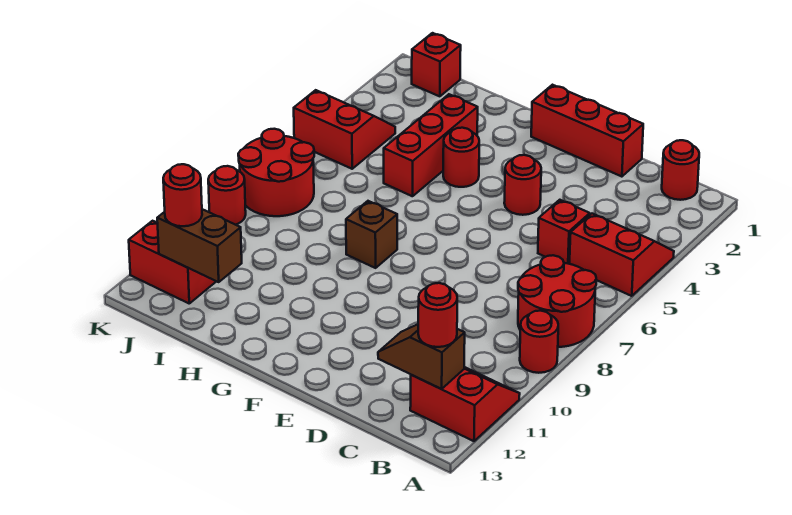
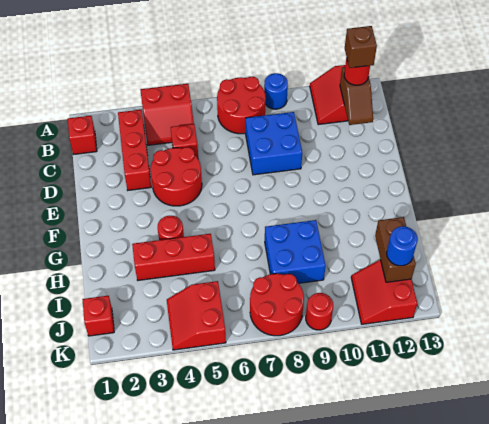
red slope A4:B5 level 1 top 5 -> red slope A4:B5 level 1 top A
red round brick A9 level 1 -> blue round brick A9 level 1
red round brick B1 level 1 -> red brick B1 level 1
none -> blue brick C8:D9 level 1
red brick D1:F1 level 1 -> red brick B3:D3 level 1
red round brick E4 level 1 -> red round brick D4:E5 level 1
brown brick G8 level 1 -> brown brick B12 level 4
none -> blue brick H8:I9 level 1
red round brick J12 level 3 -> blue round brick J12 level 3

